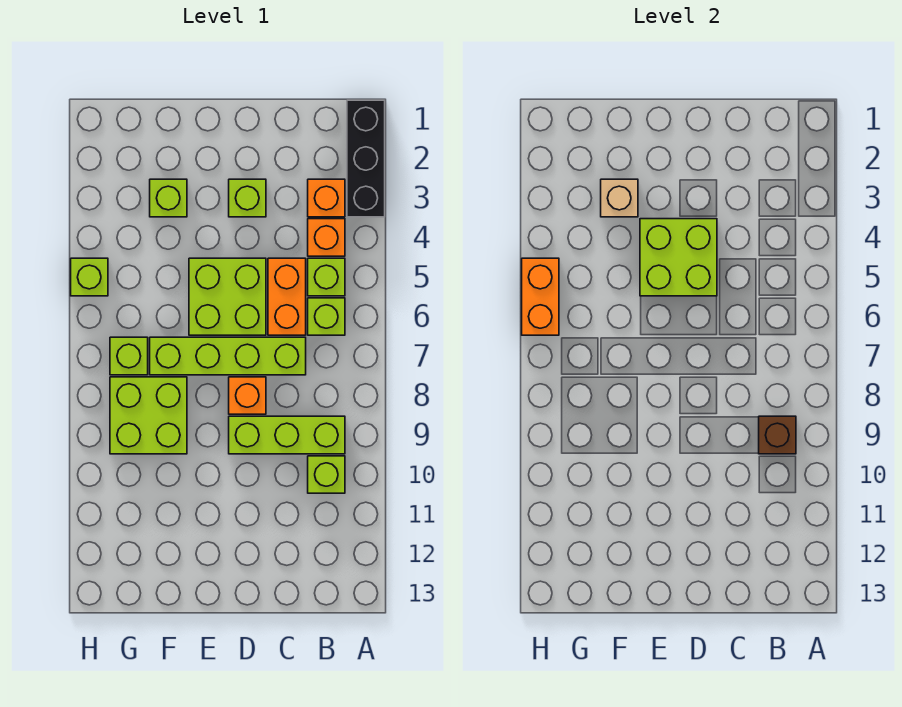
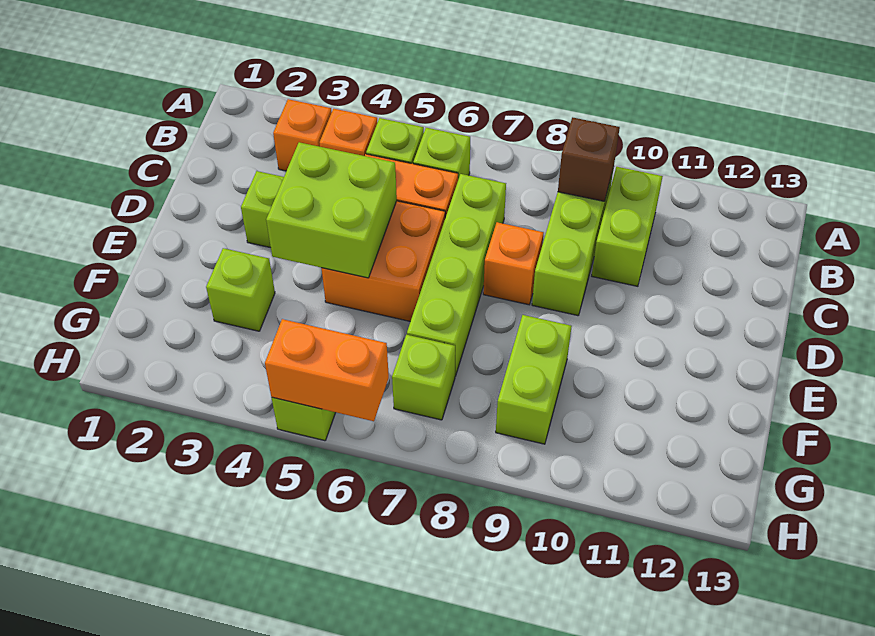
black brick A1:A3 level 1 -> none
lime brick B10 level 1 -> lime brick B10:C10 level 1
lime brick D5:E6 level 1 -> orange brick D5:E6 level 1
tan brick F3 level 2 -> none
lime brick F8:G9 level 1 -> lime brick F9:G9 level 1

